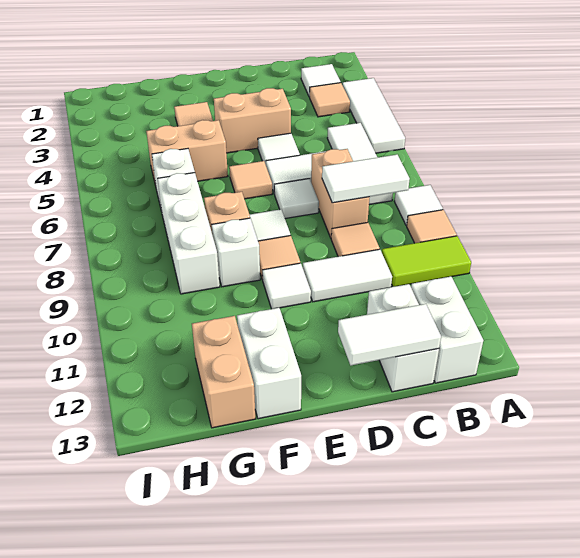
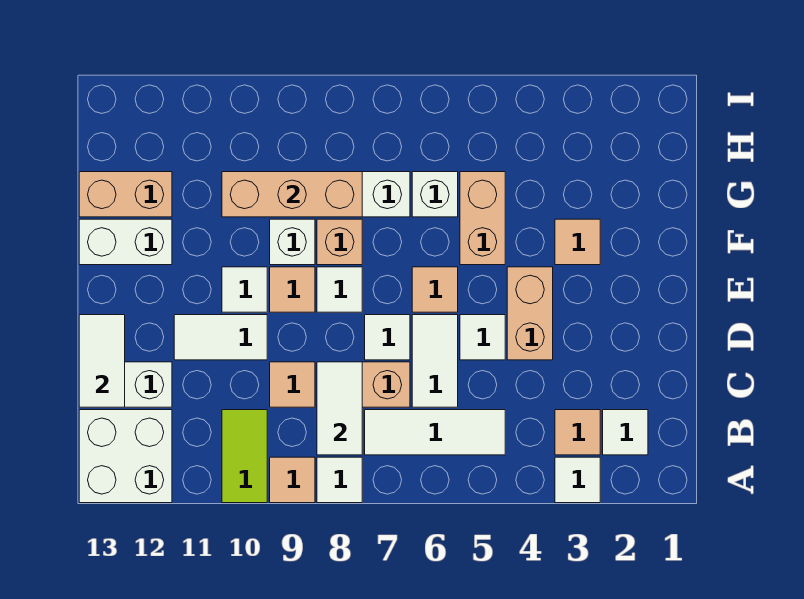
white tile A3:A5 level 1 -> white tile A3 level 1
white brick B12:B13 level 1 -> white brick A12:B13 level 1
white tile C10:D10 level 1 -> white tile D10:D11 level 1
none -> tan brick G8:G10 level 2

